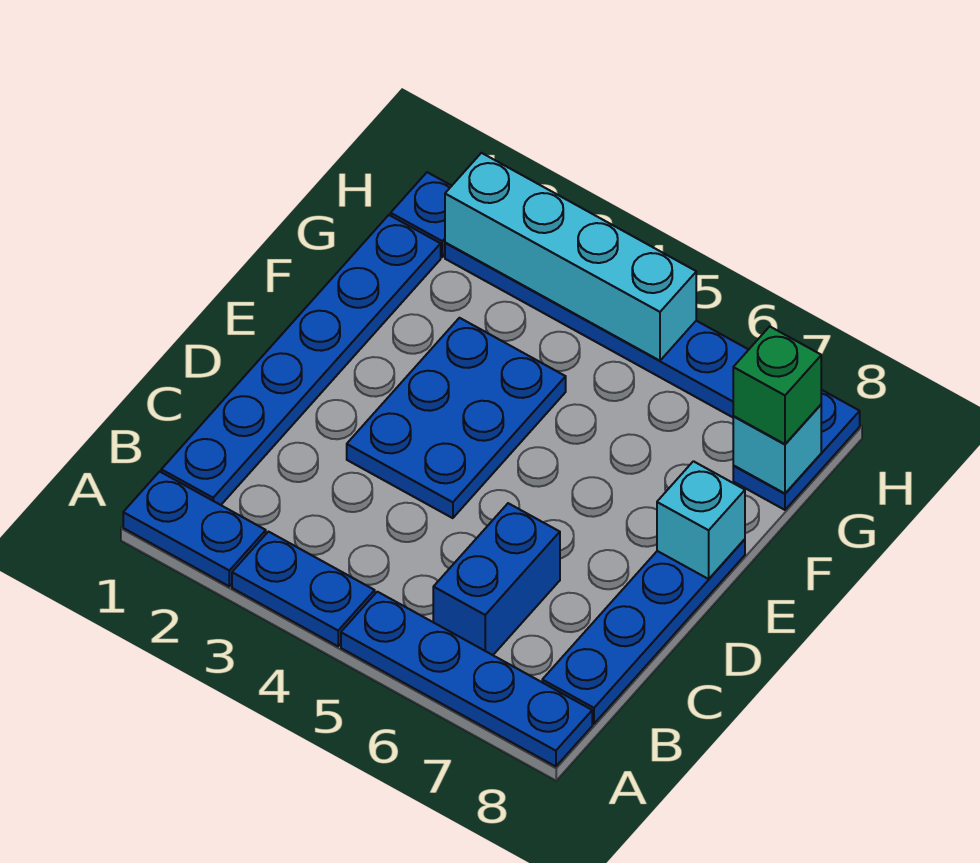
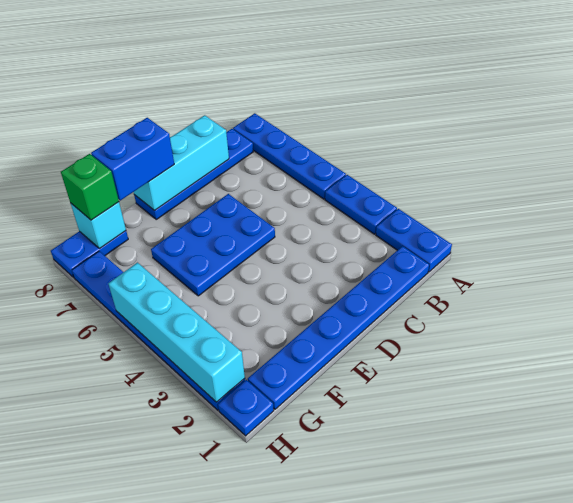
blue brick B6:C6 level 1 -> blue brick E8:F8 level 3
blue plate D3:F4 level 1 -> blue plate D5:F6 level 1
cyan brick E8 level 2 -> cyan brick C8:E8 level 2

